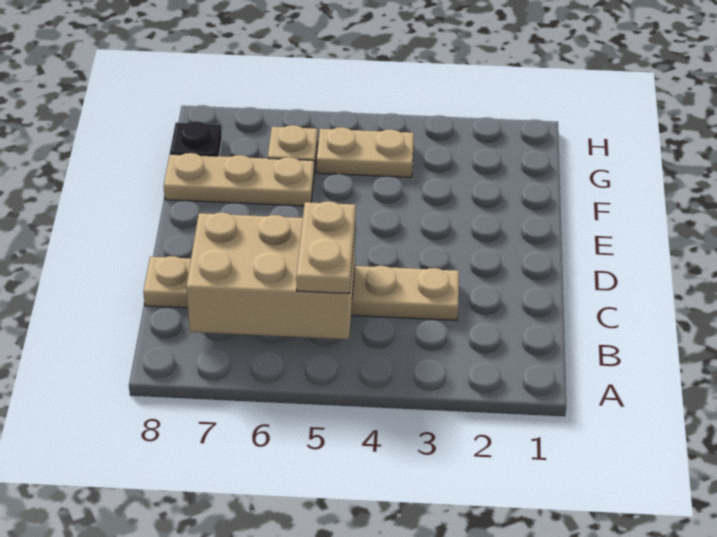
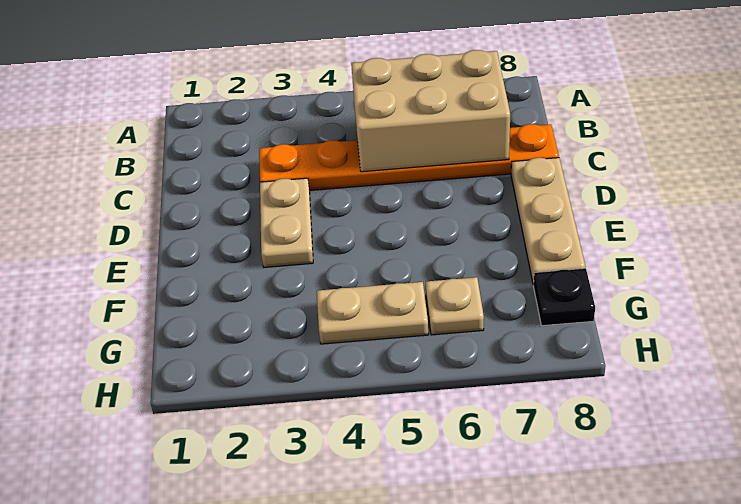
tan plate B5:C5 level 3 -> tan plate D3:E3 level 1
tan plate C3:C8 level 1 -> orange plate C3:C8 level 1
tan plate F6:F8 level 1 -> tan plate D8:F8 level 1

